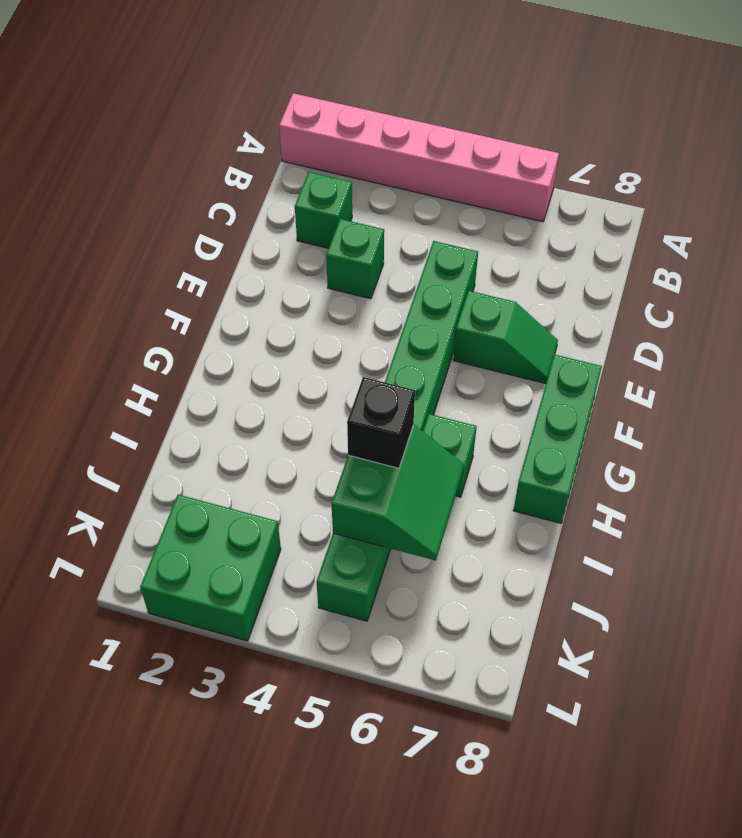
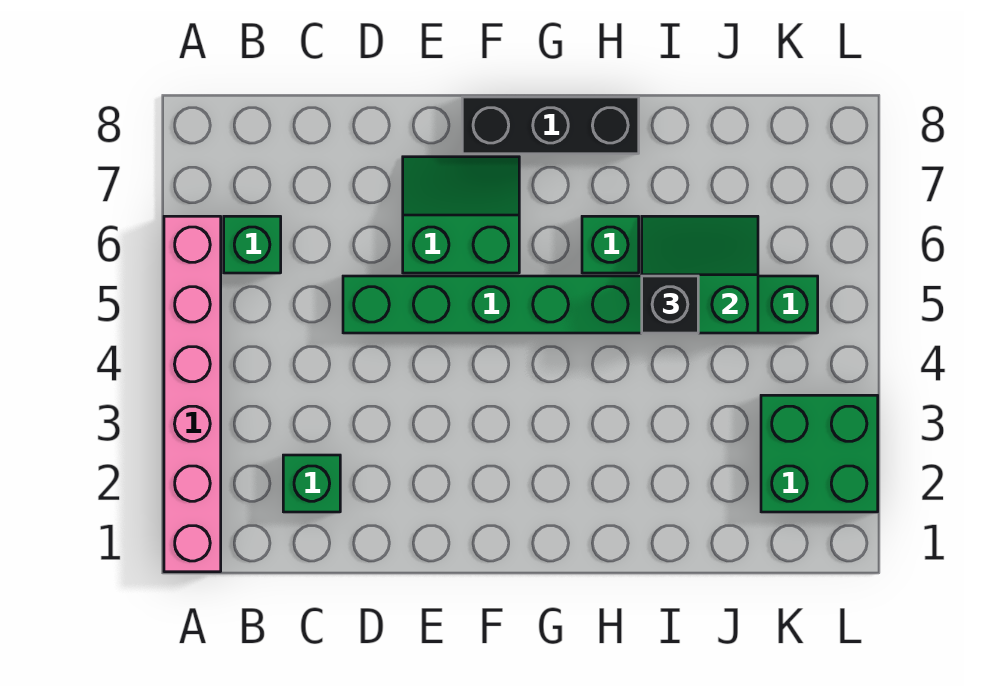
green brick D3 level 1 -> green brick B6 level 1
green slope E6:E7 level 1 top 6 -> green slope E6:F7 level 1 top 6
green brick F8:H8 level 1 -> black brick F8:H8 level 1

